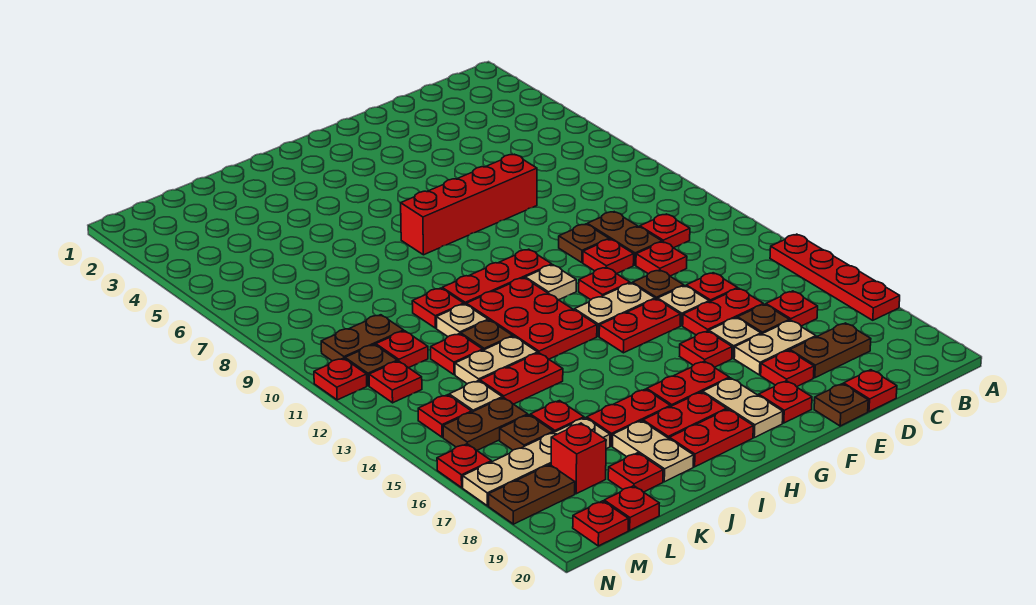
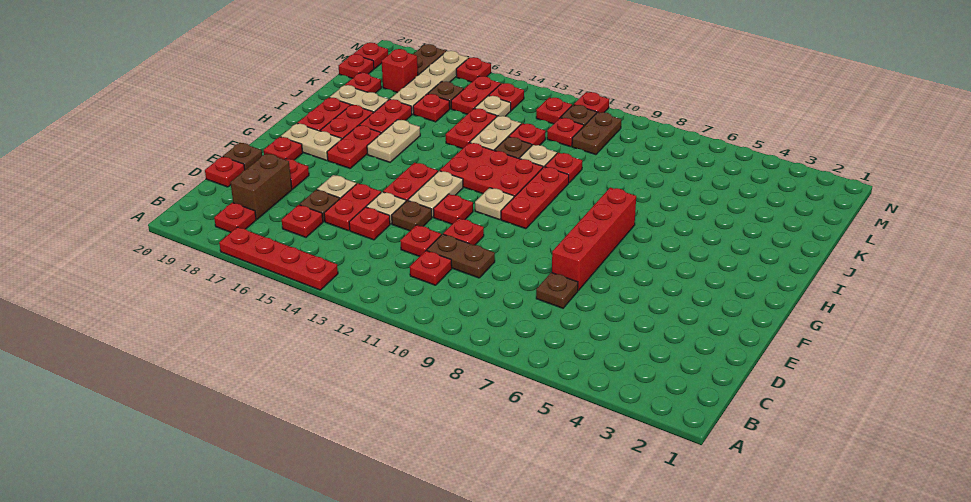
brown plate C18:D18 level 1 -> brown brick C18:D18 level 1
tan plate D17:E17 level 1 -> tan plate H16:I16 level 1
brown plate E10 level 1 -> brown plate D7 level 1
red plate F16 level 1 -> red plate B18 level 1
brown plate L15:M15 level 1 -> red plate L15:M15 level 1

